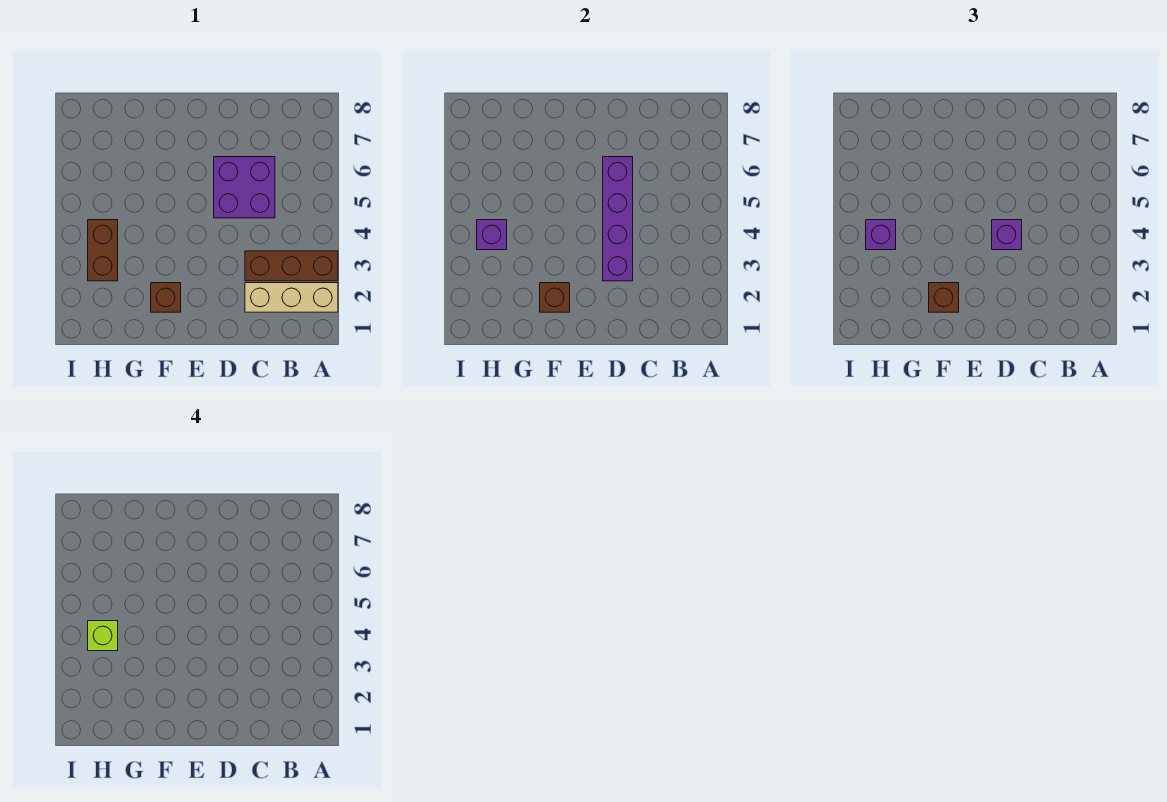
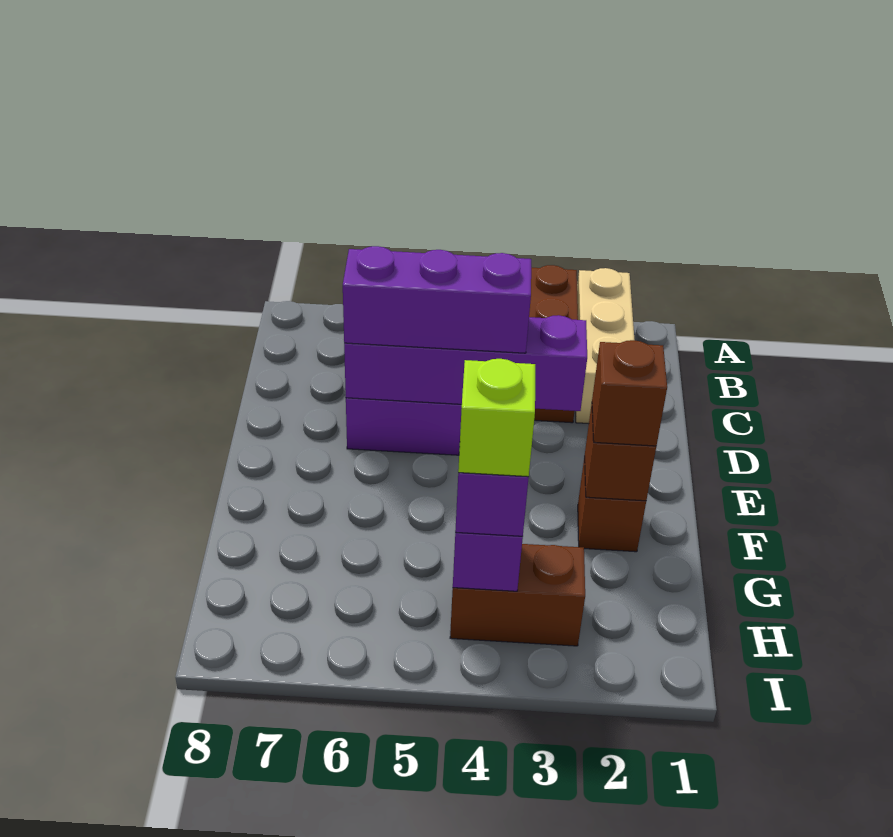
purple brick D4 level 3 -> purple brick D4:D6 level 3

